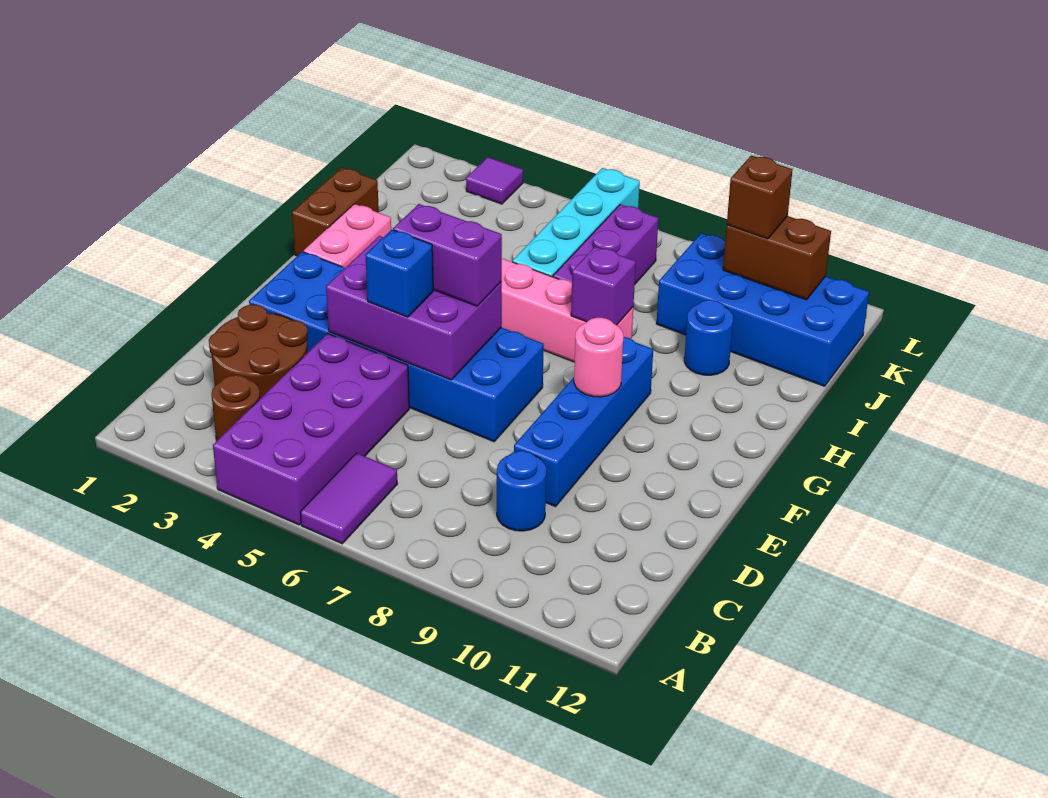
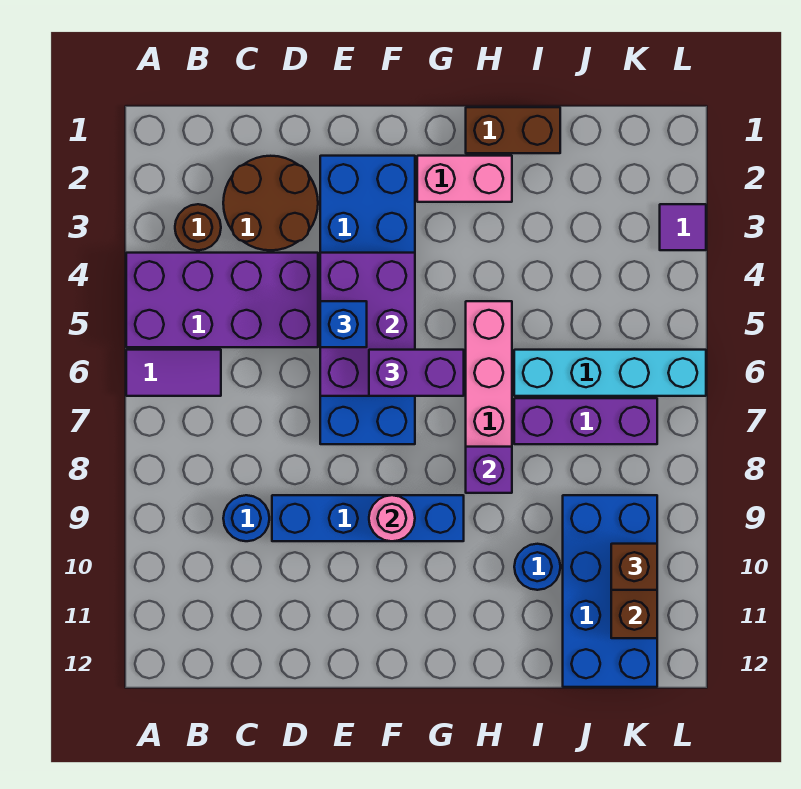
purple brick F5:F6 level 3 -> purple brick F6:G6 level 3

